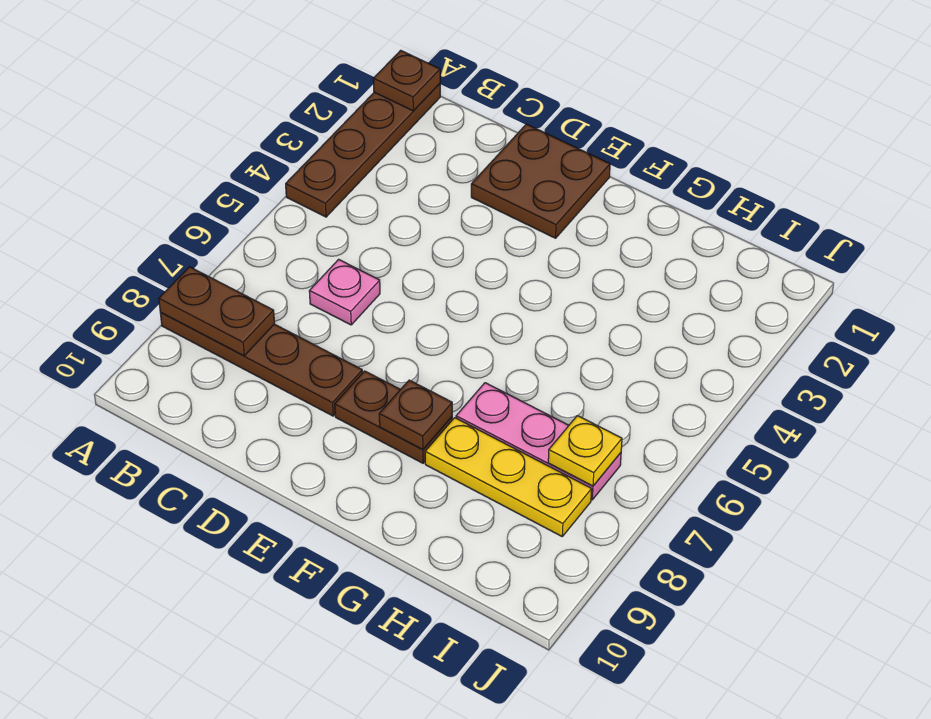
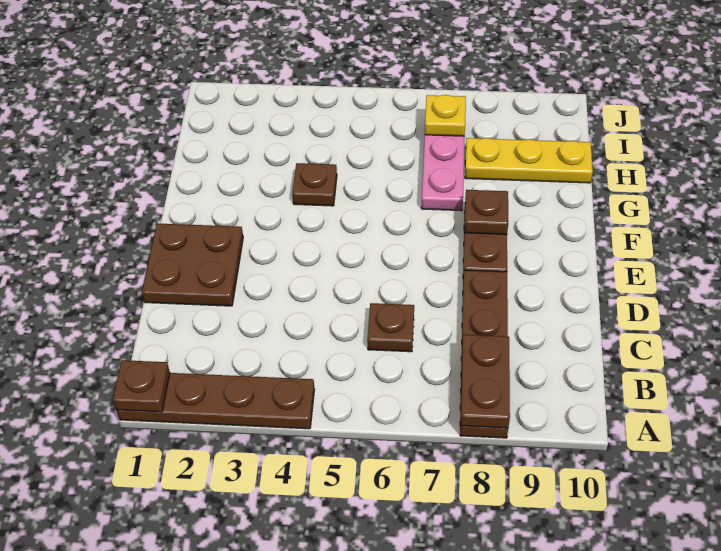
pink plate C6 level 1 -> brown plate C6 level 1
none -> brown plate G4 level 1
yellow plate G8:I8 level 1 -> yellow plate H8:H10 level 1

